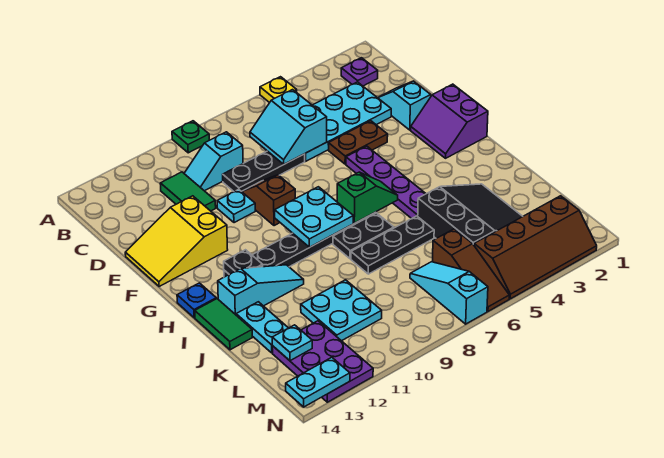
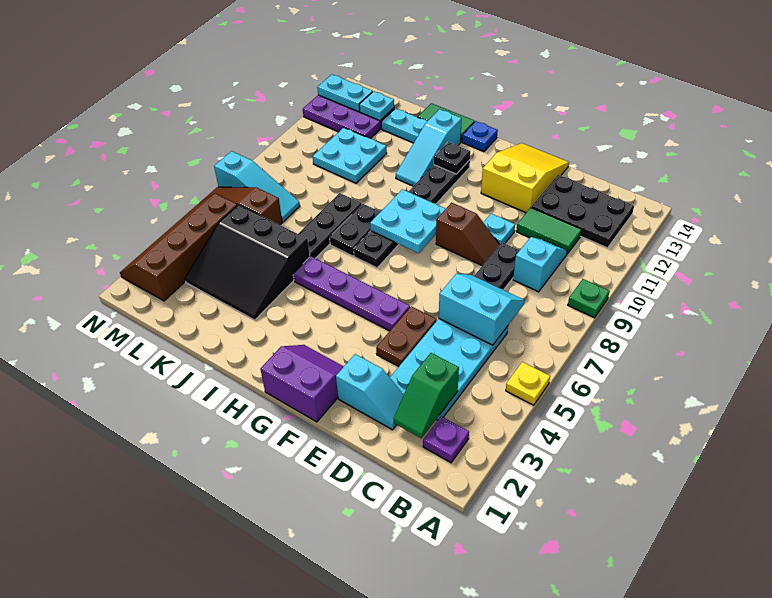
none -> black plate B12:D13 level 1
green slope H6:H7 level 2 top 7 -> green slope C2:C3 level 2 top 3
cyan plate N13:N14 level 2 -> cyan plate M13:N13 level 2

